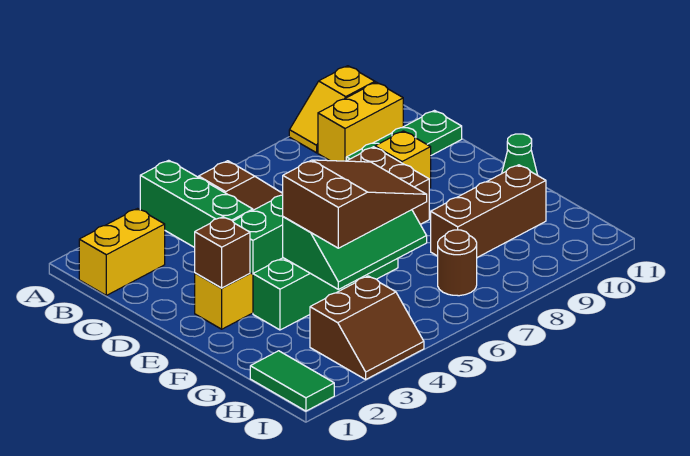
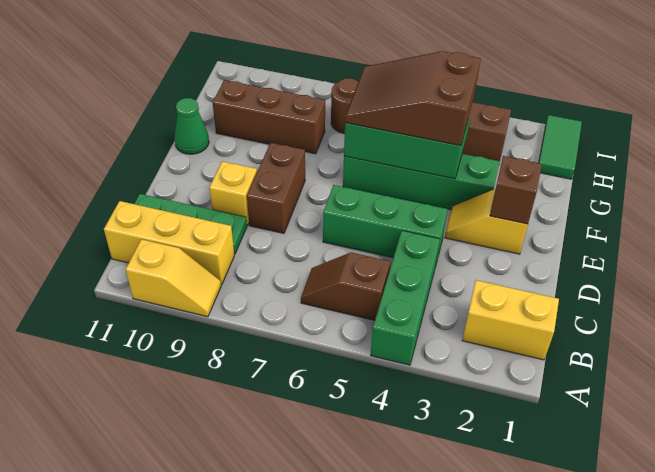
yellow brick B9:B10 level 1 -> yellow brick B9:B11 level 1

